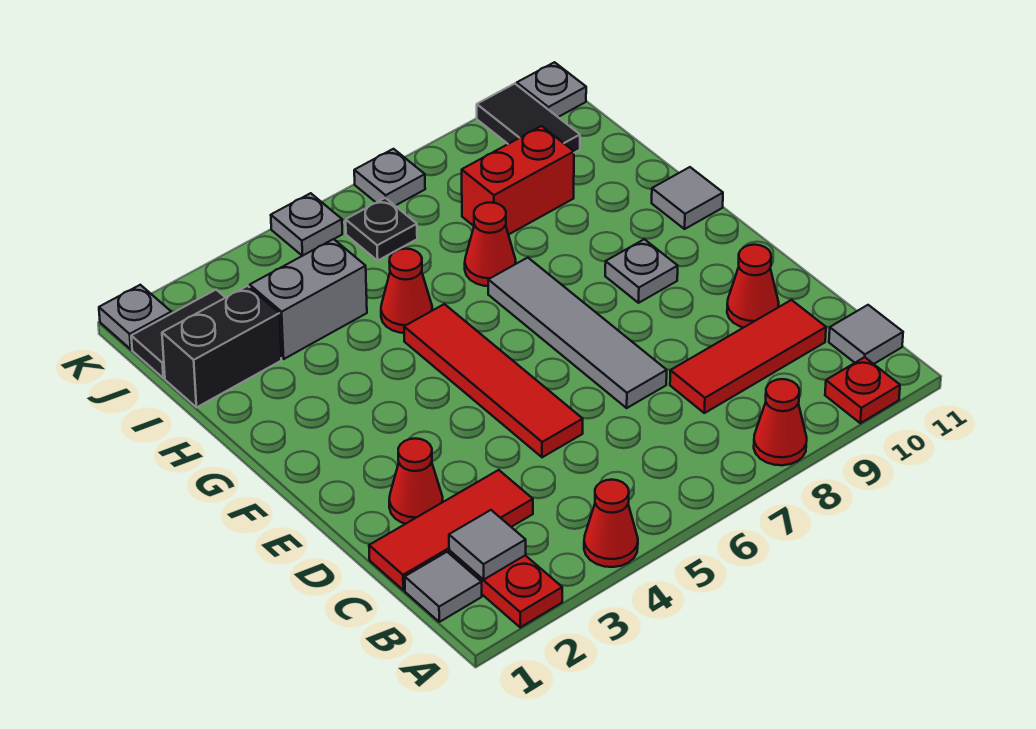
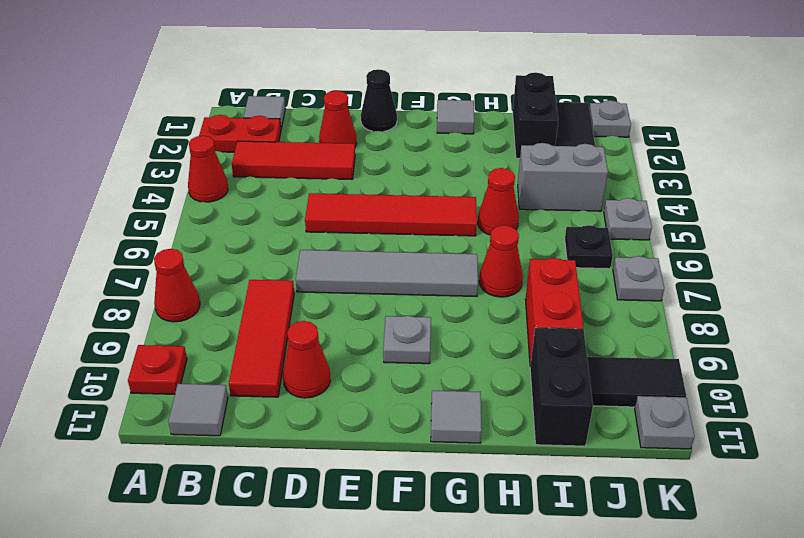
grey tile B2 level 2 -> grey tile G1 level 1
red tile C1:C3 level 1 -> red tile B3:D3 level 1
none -> black cone E1 level 1
grey brick I3:I4 level 1 -> grey brick I4:J4 level 1
none -> black brick I10:I11 level 1

